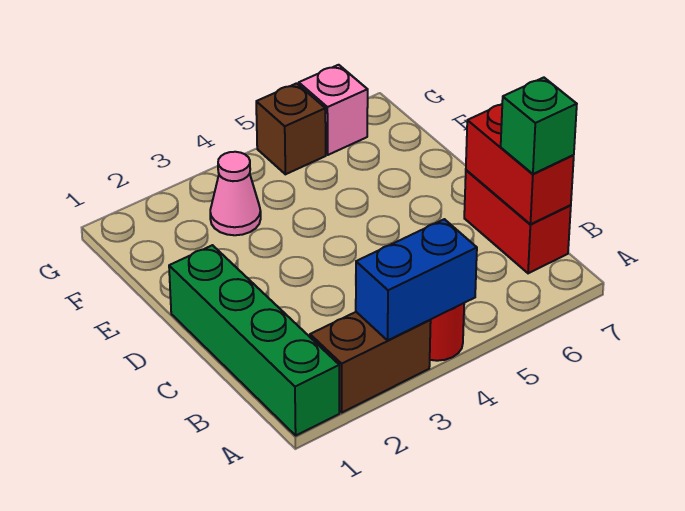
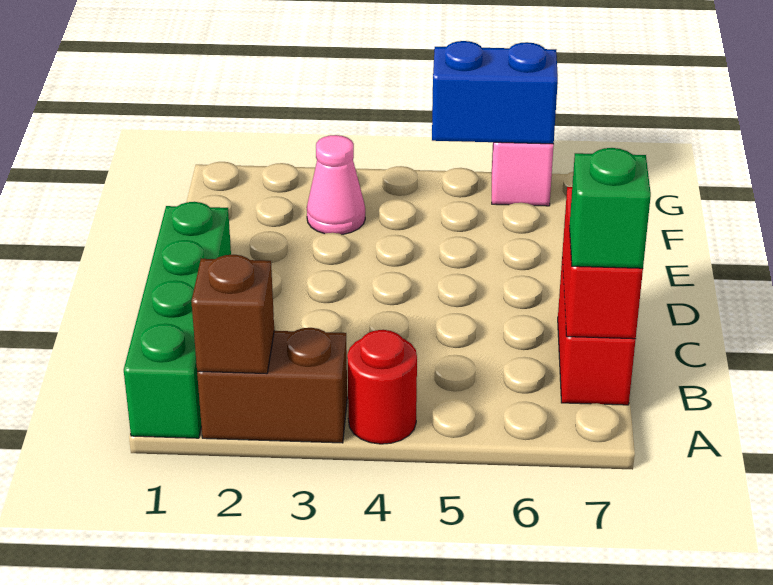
blue brick A3:A4 level 2 -> blue brick G5:G6 level 2
brown brick G5 level 1 -> brown brick A2 level 2

